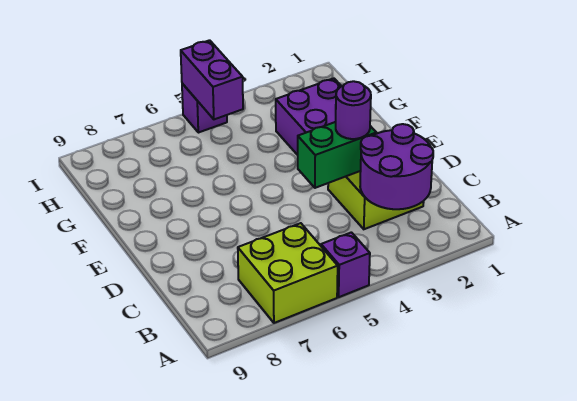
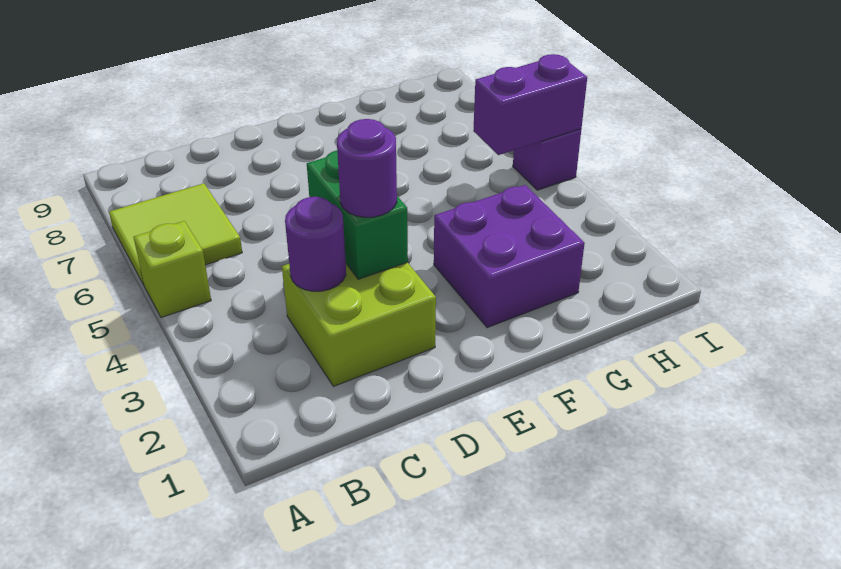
purple brick A5 level 1 -> lime brick A5 level 1
lime brick A6:B7 level 1 -> lime tile A6:B7 level 1
purple round brick B2:C3 level 2 -> purple round brick C3 level 2

